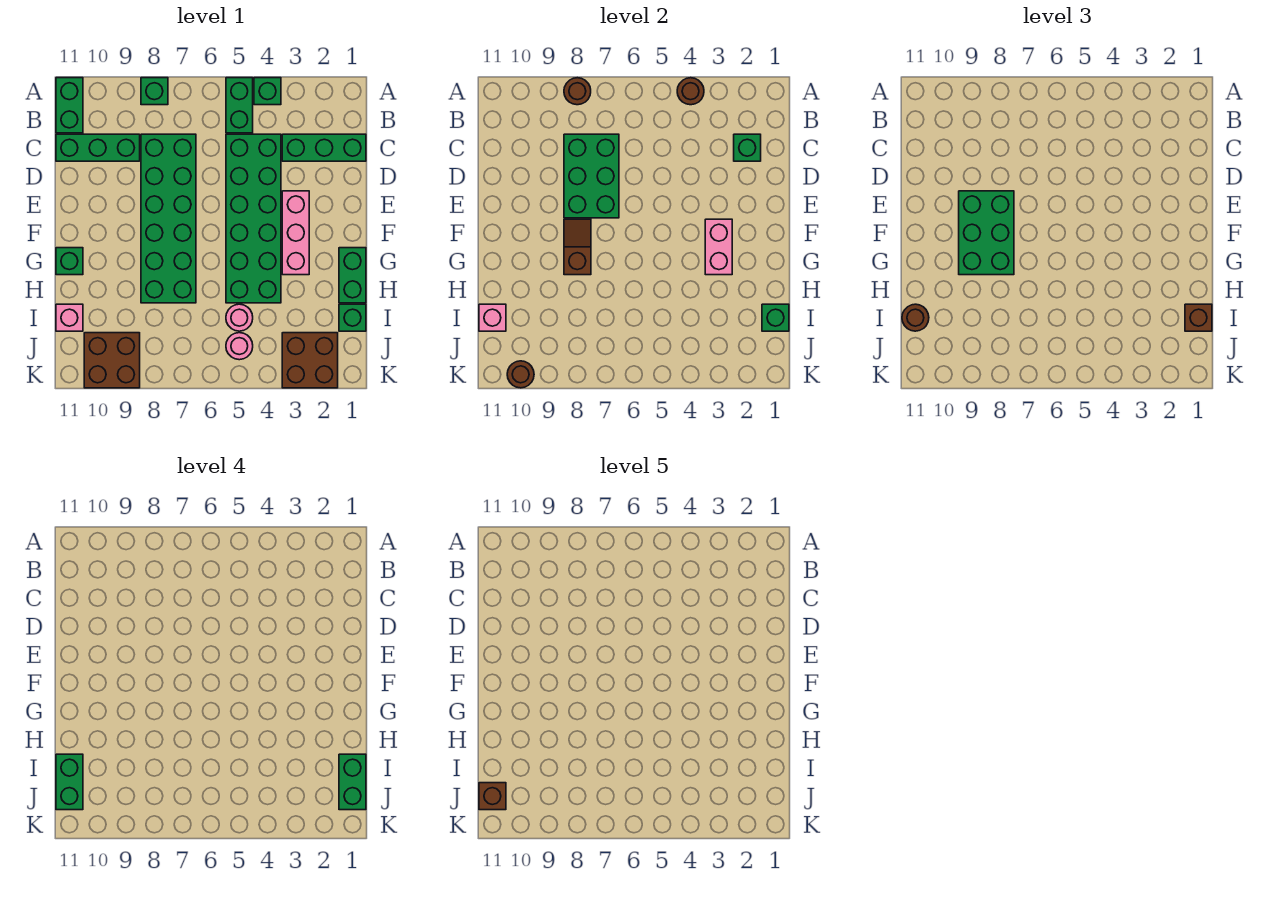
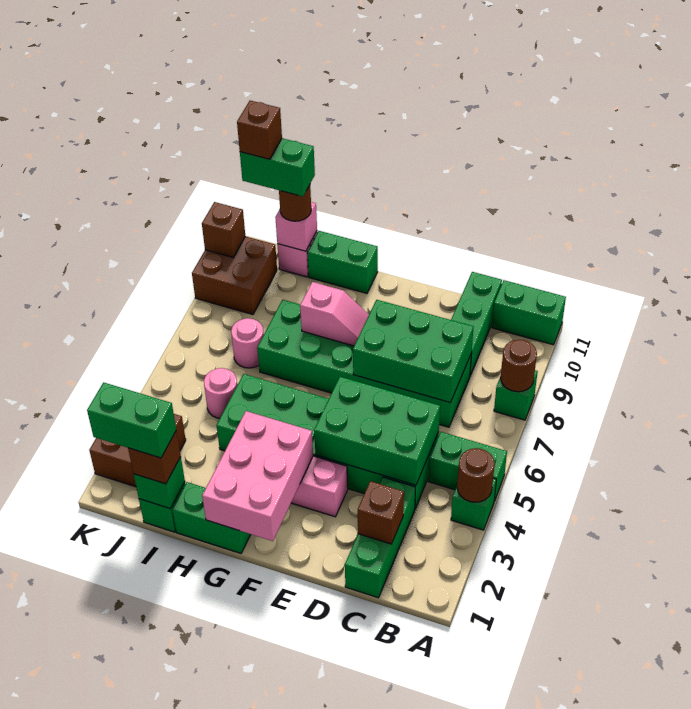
green brick C2 level 2 -> brown brick C2 level 2
green brick E8:G9 level 3 -> green brick C4:E5 level 2
pink brick F3:G3 level 2 -> pink brick F1:G3 level 2
brown slope F8:G8 level 2 top G -> pink slope F8:G8 level 2 top G
green brick G11 level 1 -> green brick G11:H11 level 1
pink round brick J5 level 1 -> pink round brick I7 level 1
brown round brick K10 level 2 -> brown brick K10 level 2

